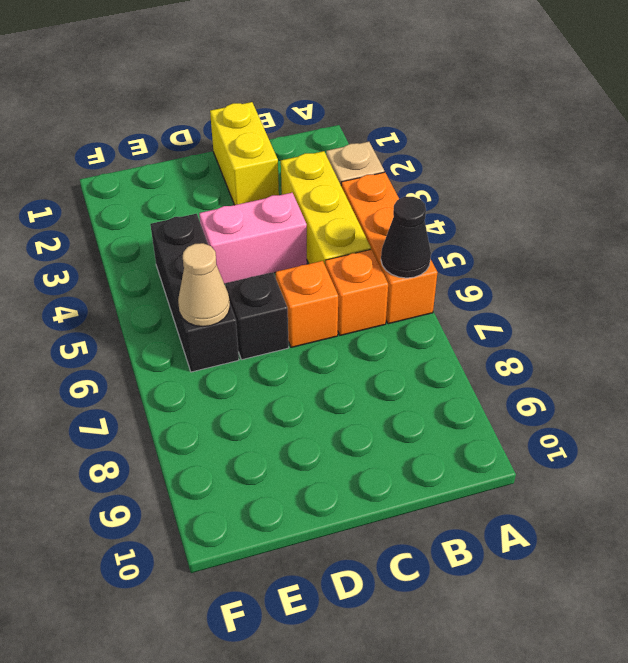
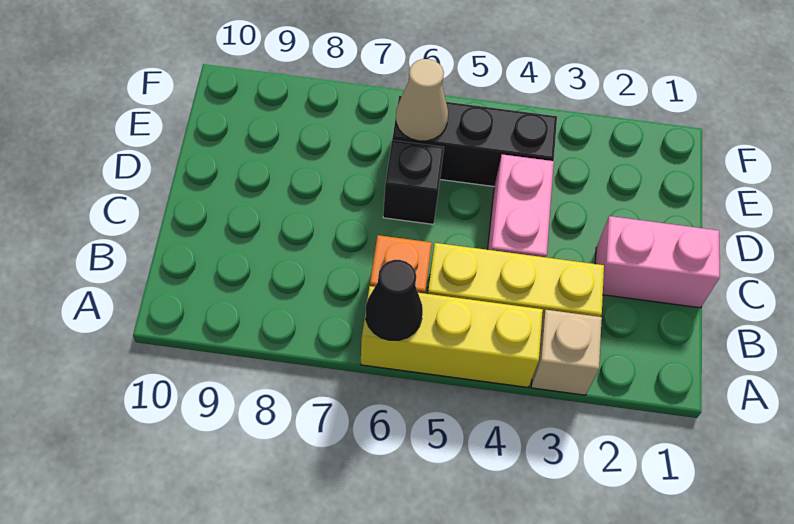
orange brick A4:A6 level 1 -> yellow brick A4:A6 level 1
yellow brick C1:C2 level 1 -> pink brick C1:C2 level 1
orange brick C6 level 1 -> none

